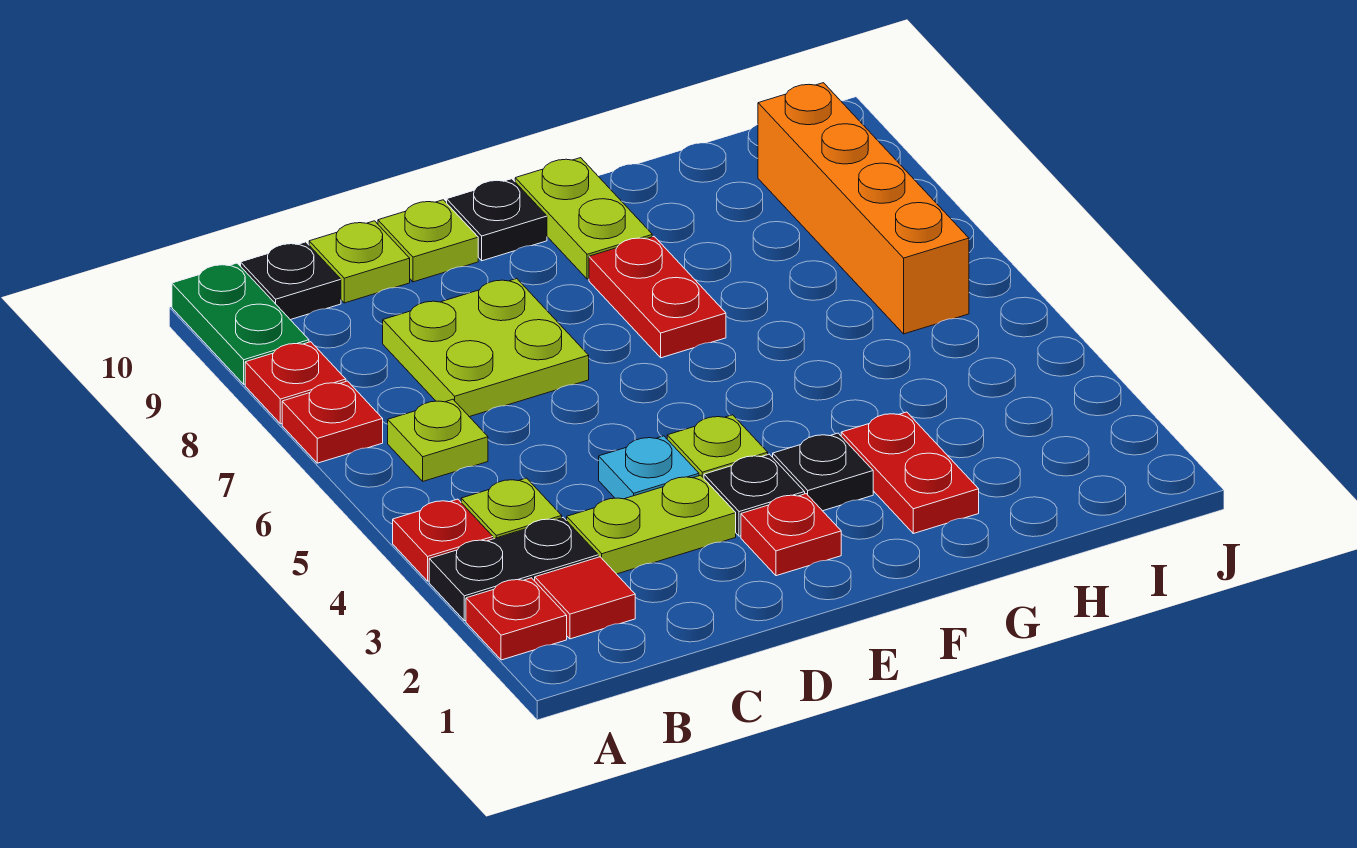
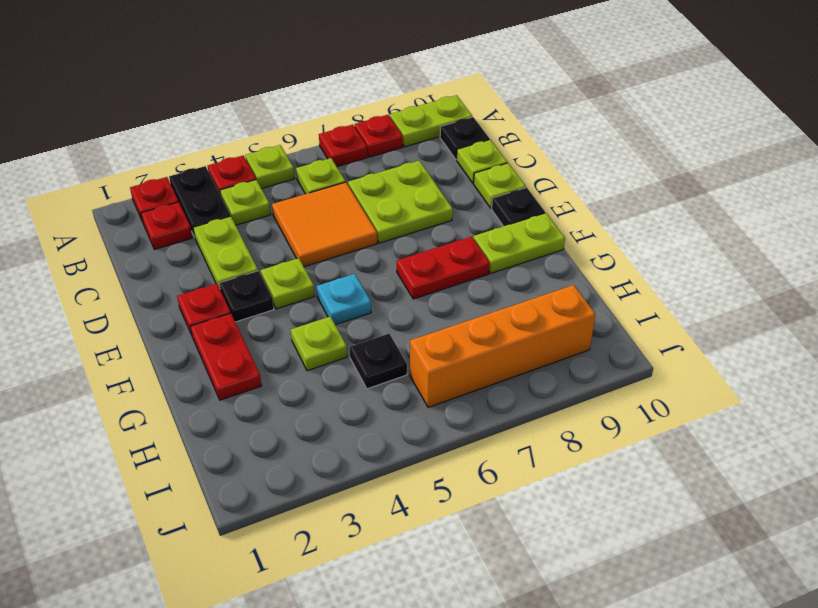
none -> lime plate A5 level 1
green plate A9:A10 level 1 -> lime plate A9:A10 level 1
red tile B2 level 1 -> red plate B2 level 1
none -> orange tile C5:D6 level 1
cyan plate D4 level 1 -> cyan plate F5 level 1
black plate F3 level 1 -> black plate H5 level 1
red plate G2:G3 level 1 -> red plate F2:G2 level 1
none -> lime plate G4 level 1

